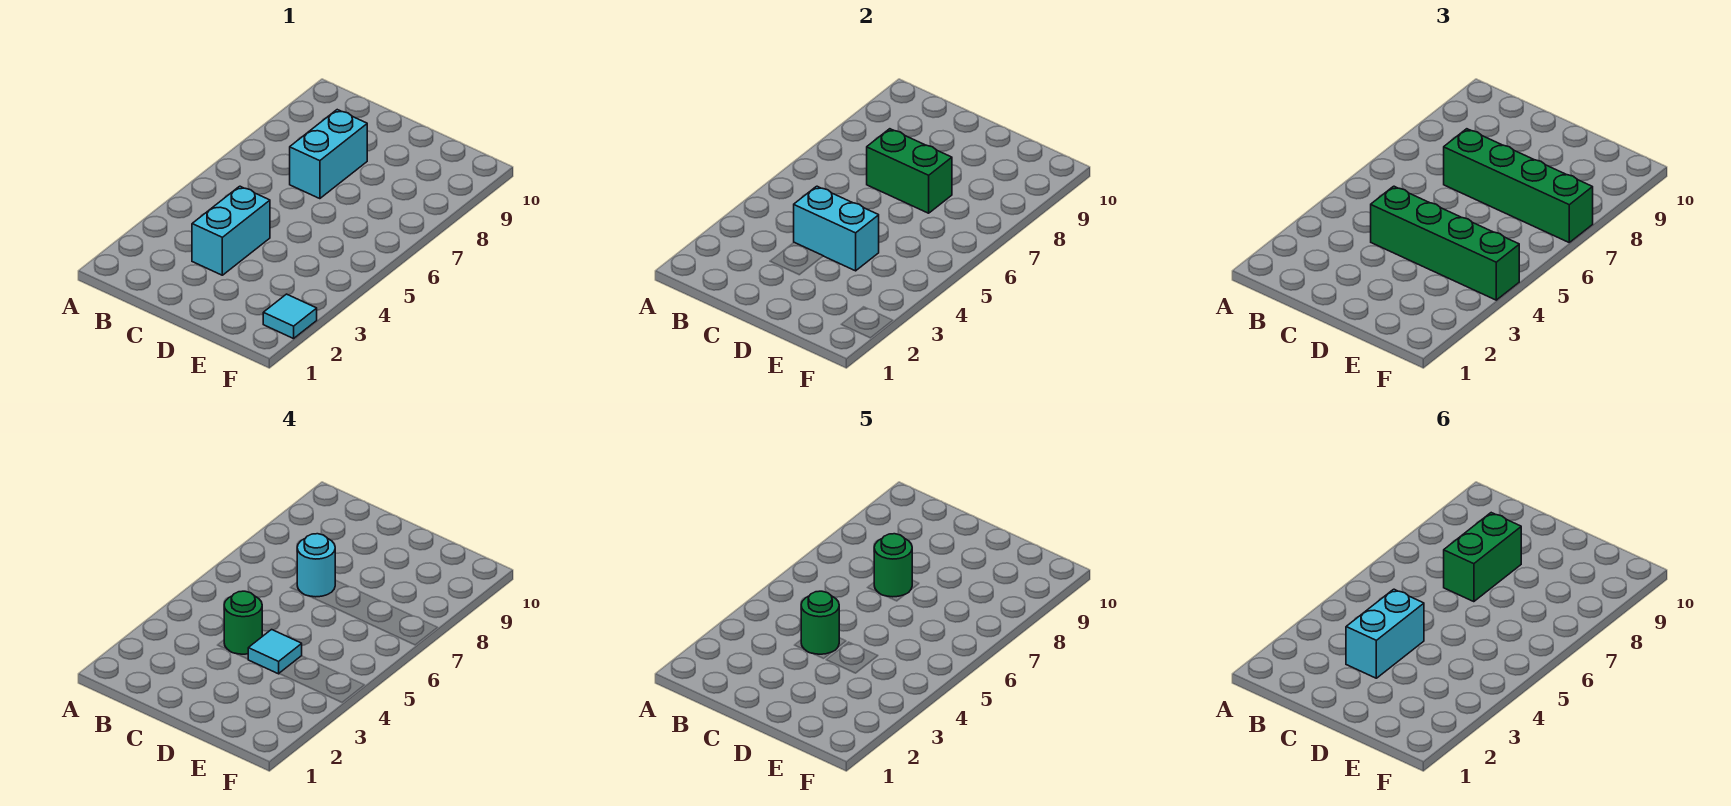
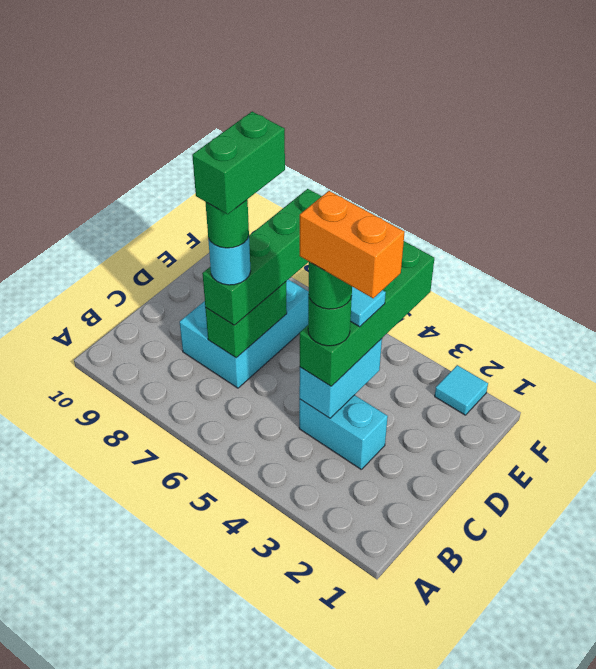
cyan brick C3:C4 level 6 -> orange brick C3:C4 level 6
cyan brick C7:C8 level 1 -> cyan brick C7:E8 level 1
green brick C7:C8 level 6 -> green brick C7:D7 level 6

